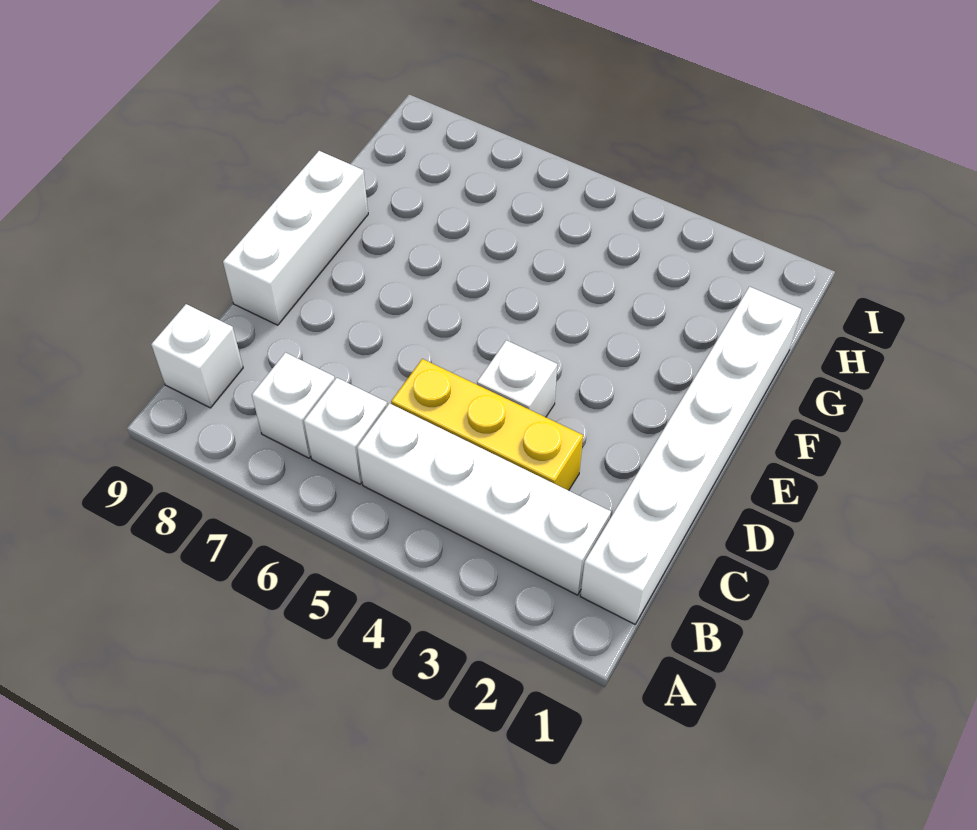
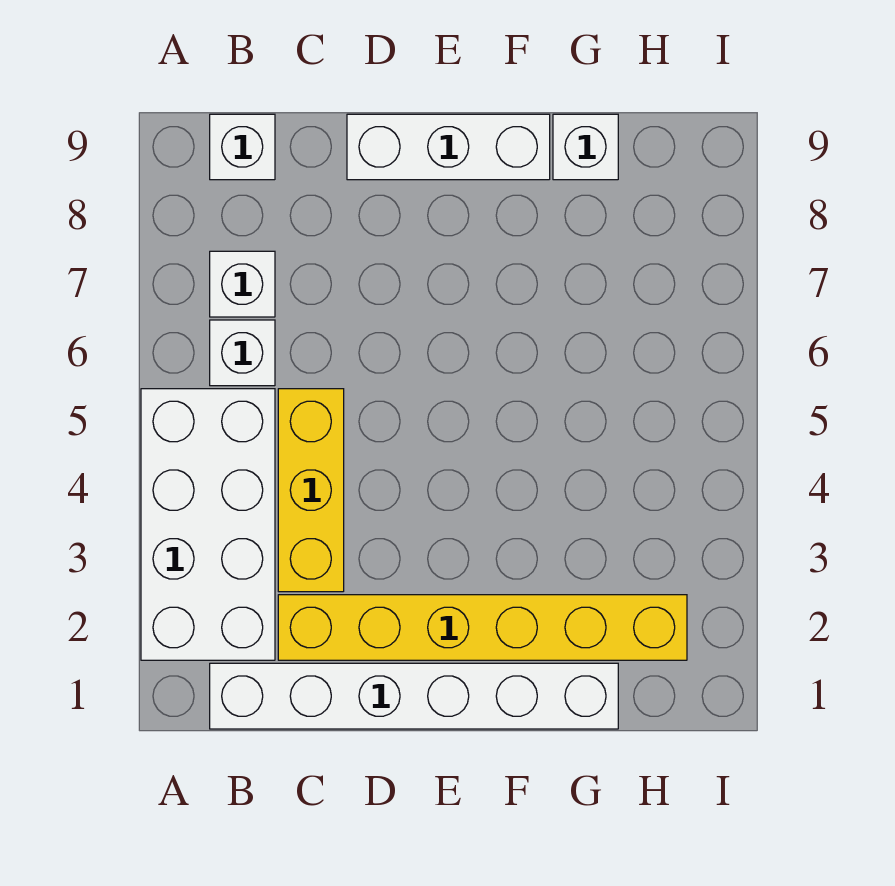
white brick B2:B5 level 1 -> white brick A2:B5 level 1
none -> yellow brick C2:H2 level 1
white brick D4 level 1 -> white brick G9 level 1

